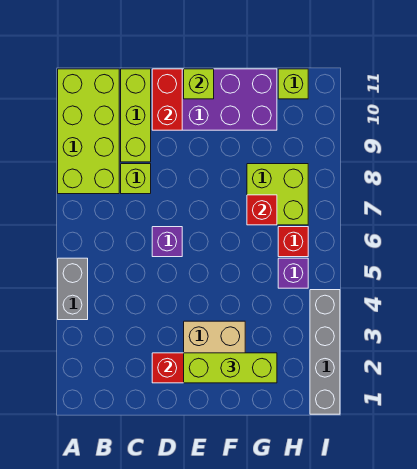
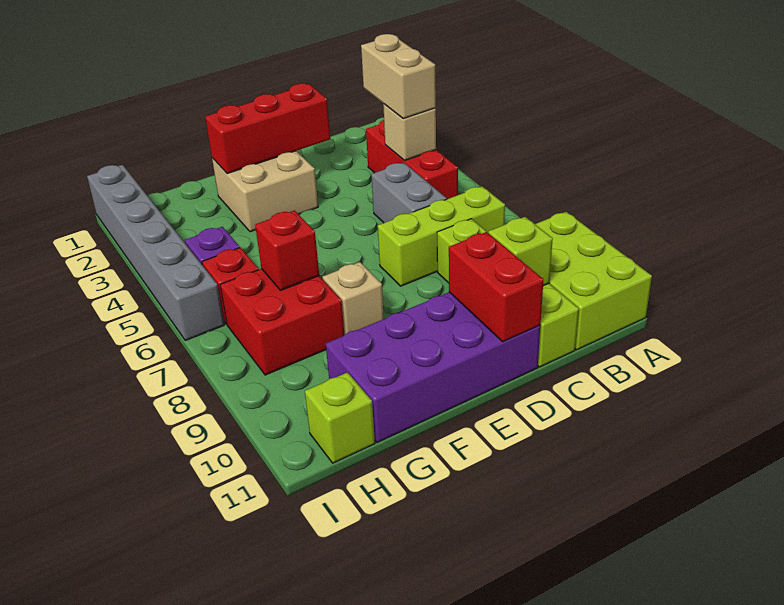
grey brick A4:A5 level 1 -> grey brick C5:C6 level 1
lime brick A8:B11 level 1 -> lime brick A9:B11 level 1
none -> red brick B3:B5 level 1
none -> tan brick B3:B4 level 3
none -> tan brick B4 level 2
purple brick D6 level 1 -> none
lime brick E2:G2 level 3 -> lime brick B7:D7 level 1
lime brick E11 level 2 -> lime brick C10 level 2
none -> tan brick F8 level 1
lime brick G7:H8 level 1 -> red brick G7:H8 level 1
grey brick I1:I4 level 1 -> grey brick I1:I6 level 1

